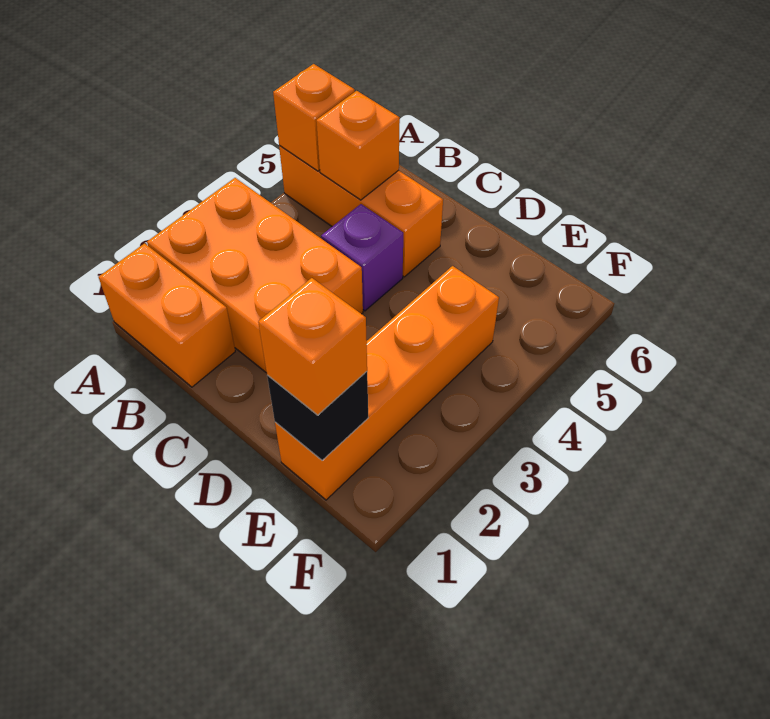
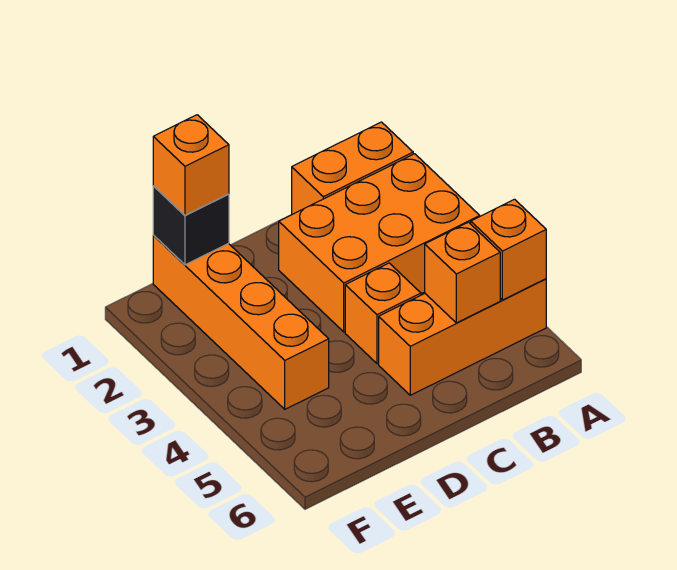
purple brick C4 level 1 -> orange brick C4 level 1

